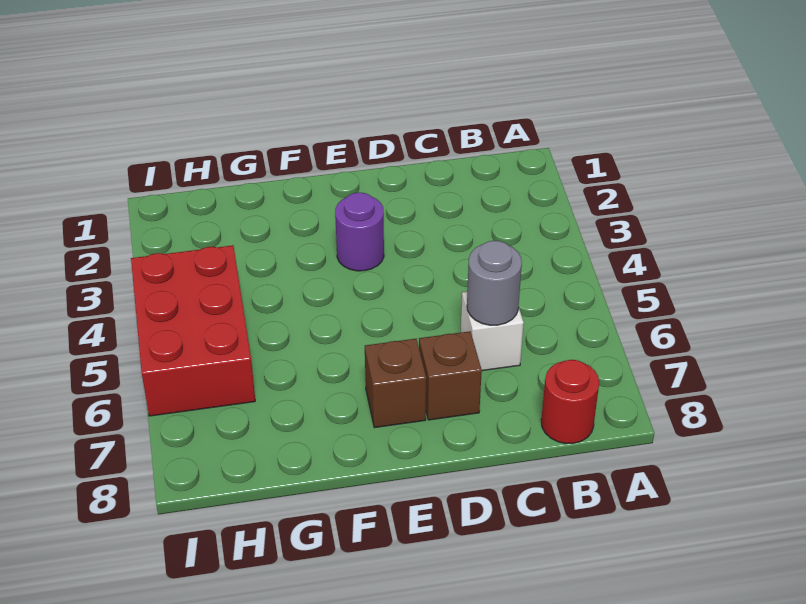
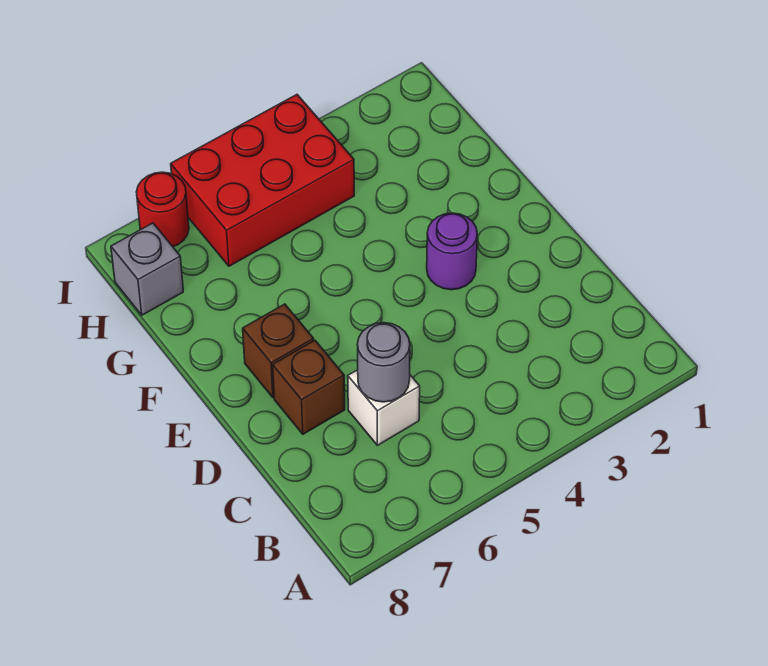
red round brick B8 level 1 -> red round brick I7 level 1
none -> grey brick H8 level 1

